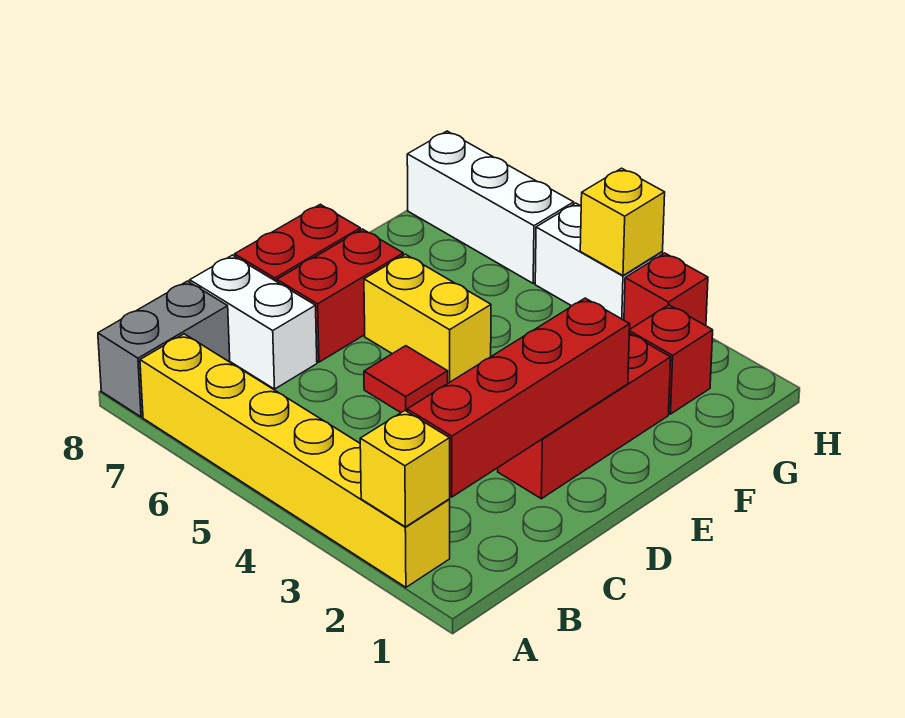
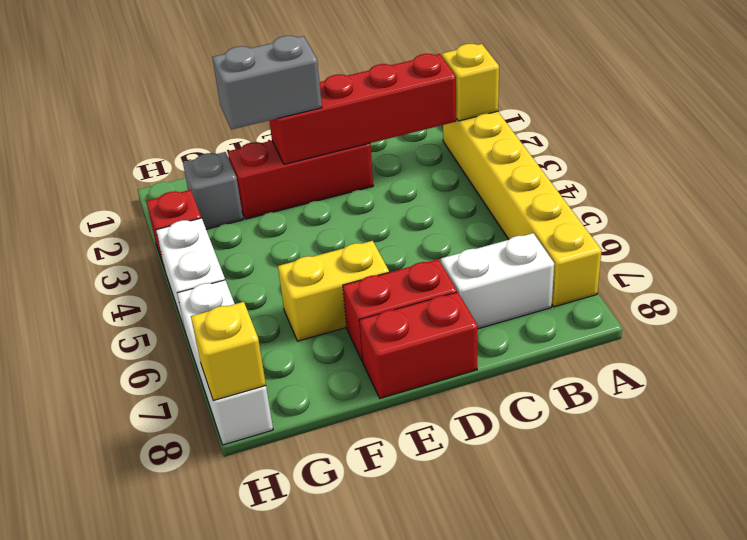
grey brick A8:B8 level 1 -> grey brick E2:F2 level 3
white brick C7:C8 level 1 -> white brick B7:C7 level 1
red tile D5 level 1 -> none
yellow brick E5:E6 level 1 -> yellow brick E6:F6 level 1
red brick G2 level 1 -> grey brick G2 level 1
yellow brick H4 level 2 -> yellow brick H8 level 2

